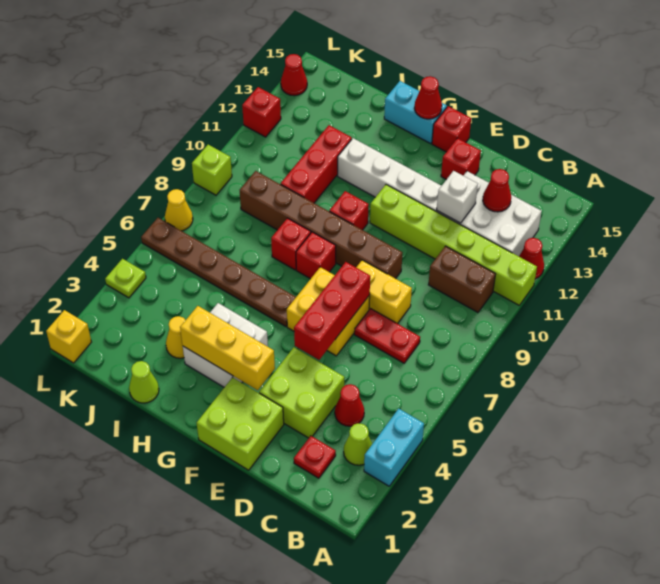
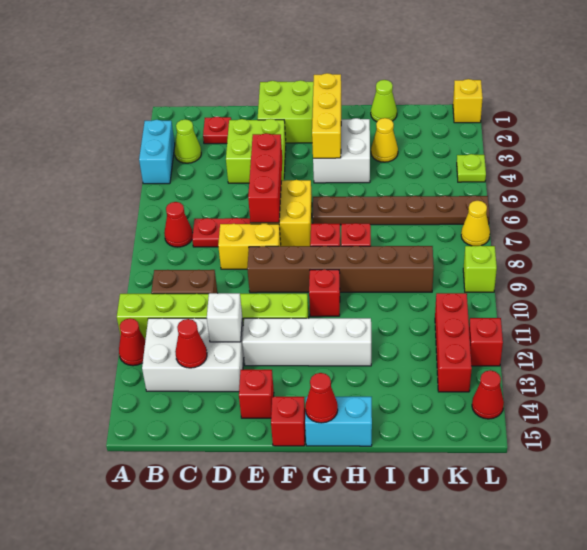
red cone C4 level 1 -> red cone B7 level 1
yellow brick F3:H3 level 2 -> yellow brick G2:G4 level 2
red brick I10:I12 level 1 -> red brick K11:K13 level 1

